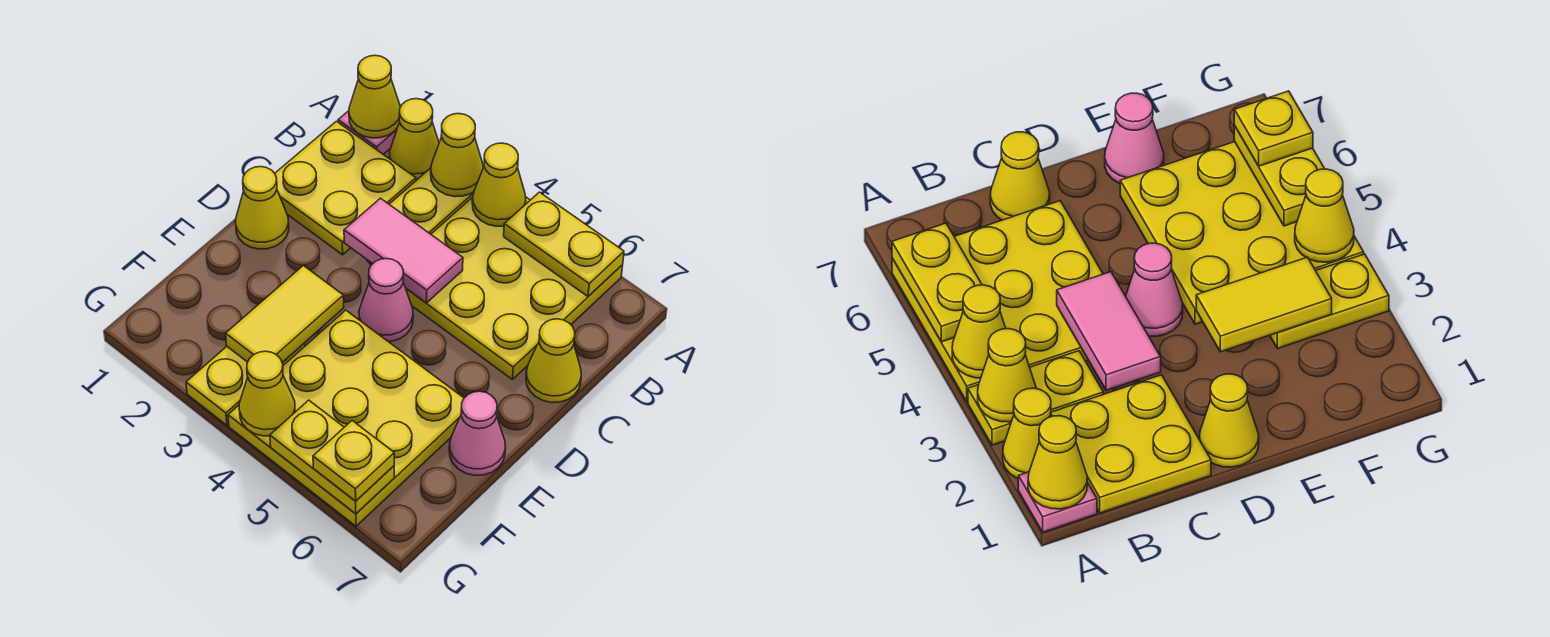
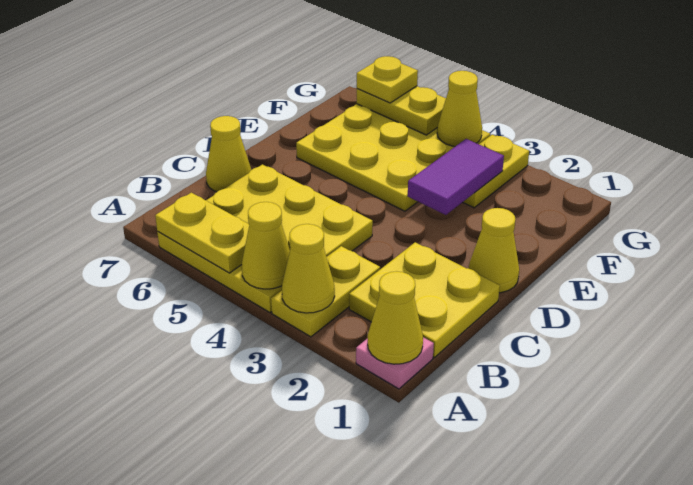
yellow cone A2 level 1 -> none
pink tile C3:C4 level 2 -> none
pink cone D4 level 1 -> none
yellow tile E3:F3 level 2 -> purple tile E3:F3 level 2
pink cone E7 level 1 -> none

